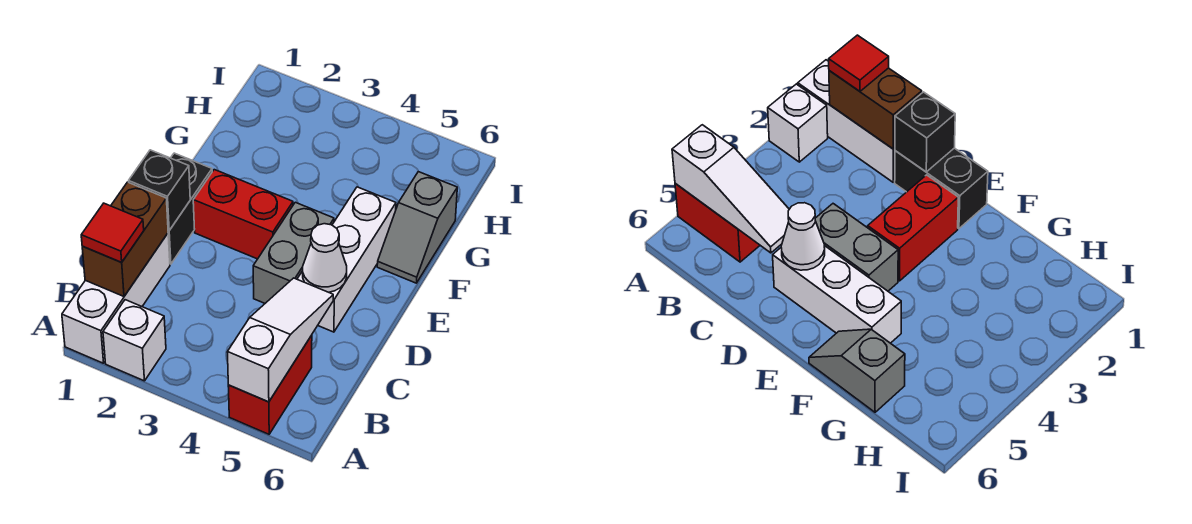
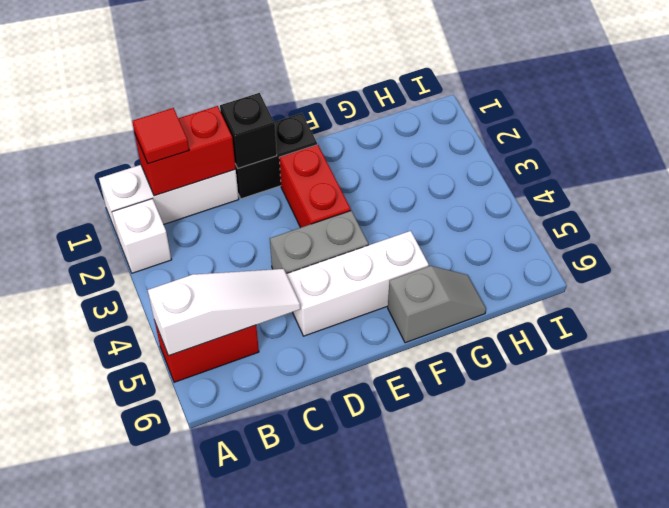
brown brick B1:C1 level 2 -> red brick B1:C1 level 2
white cone D5 level 2 -> none
grey slope F6:G6 level 1 top G -> grey slope F6:G6 level 1 top F

